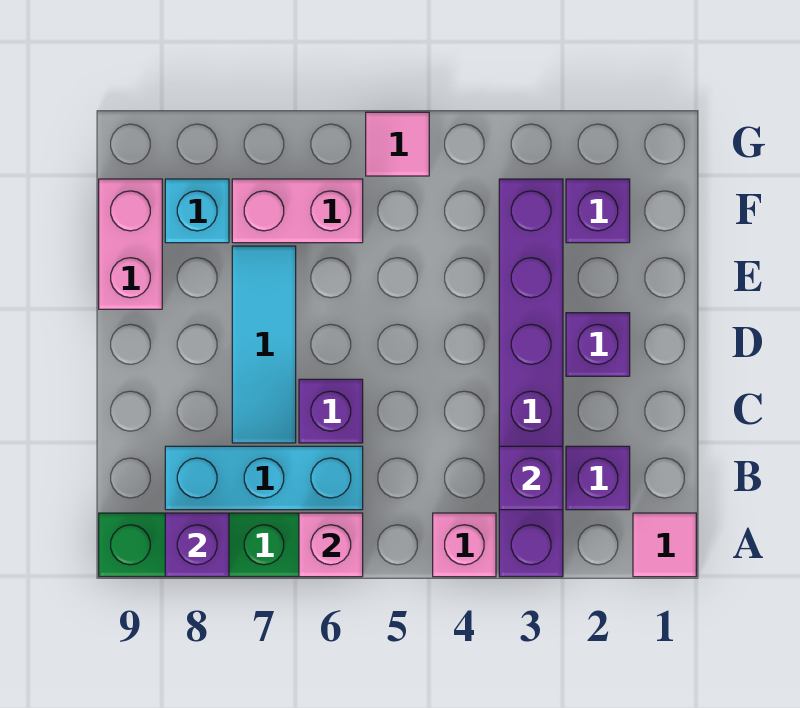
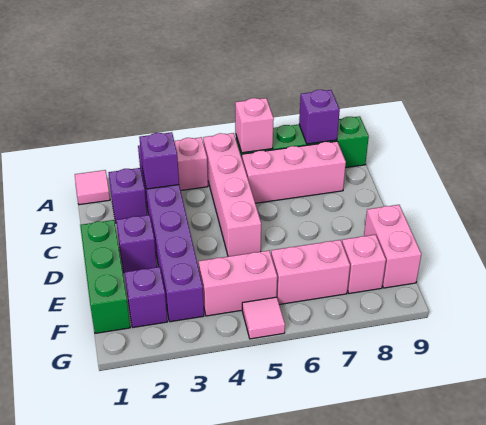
none -> pink brick A5:D5 level 1
cyan brick B6:B8 level 1 -> pink brick B6:B8 level 1
purple brick C6 level 1 -> none
cyan tile C7:E7 level 1 -> none
none -> green brick D1:F1 level 1
none -> pink brick F4:F5 level 1
cyan brick F8 level 1 -> pink brick F8 level 1

